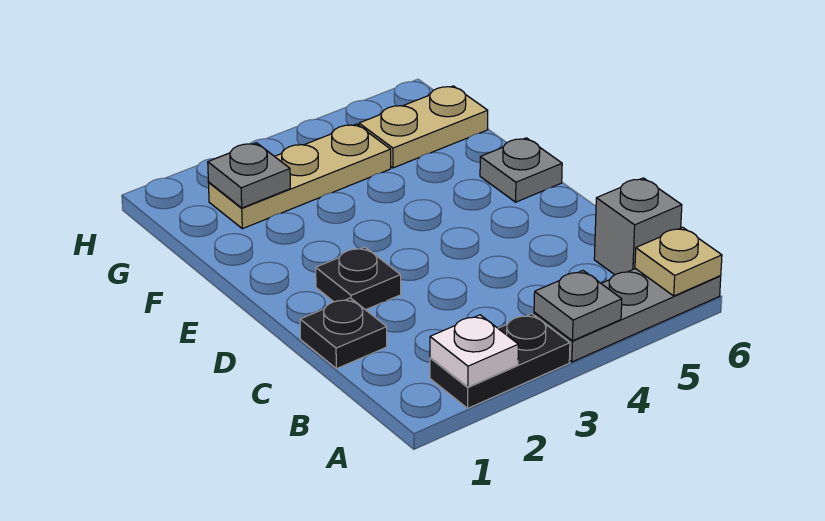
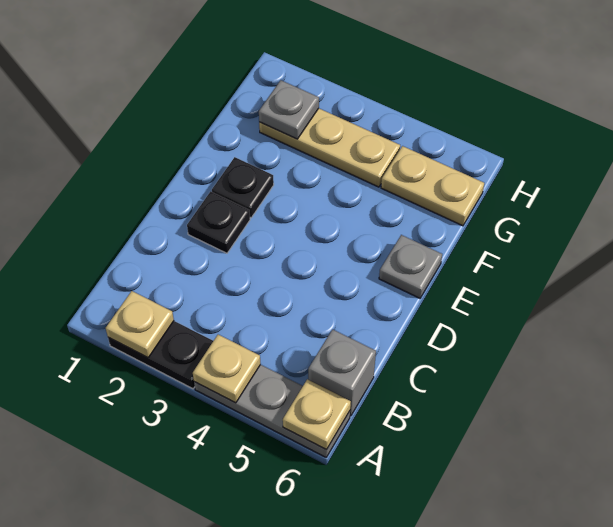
white plate A2 level 2 -> tan plate A2 level 2
grey plate A4 level 2 -> tan plate A4 level 2
black plate C1 level 1 -> black plate E2 level 1

